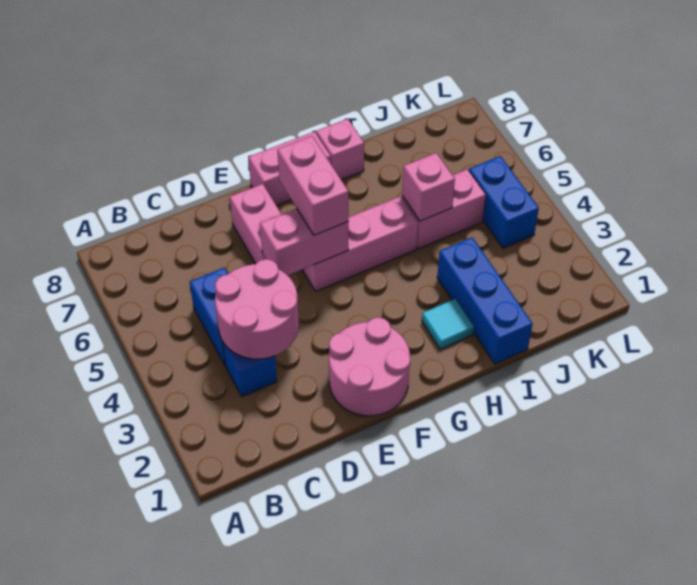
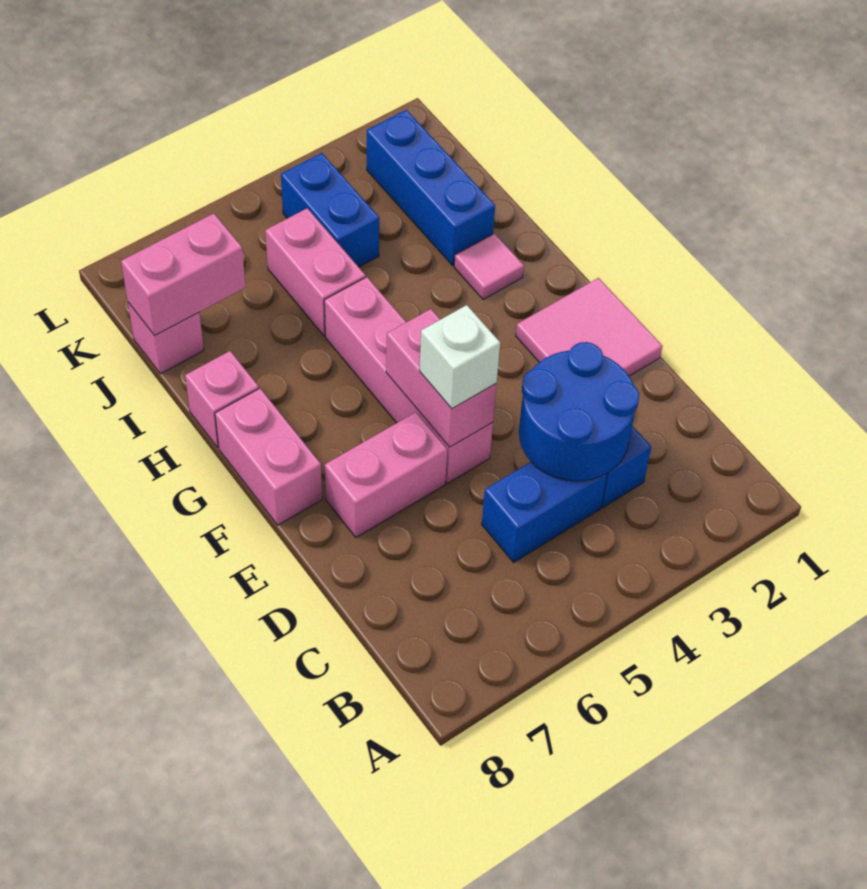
pink round brick C3:D4 level 2 -> blue round brick C3:D4 level 2
pink round brick E1:F2 level 1 -> pink tile E1:F2 level 1
none -> white brick E5 level 3
pink brick F5:H5 level 1 -> pink brick E5:H5 level 1
pink brick F5:F6 level 3 -> pink brick J7:J8 level 2
cyan tile H2 level 1 -> pink tile H2 level 1
blue brick I1:I3 level 1 -> blue brick I2:K2 level 1
pink brick I5 level 2 -> pink brick J8 level 1
blue brick K4:K5 level 1 -> blue brick J4:K4 level 1

